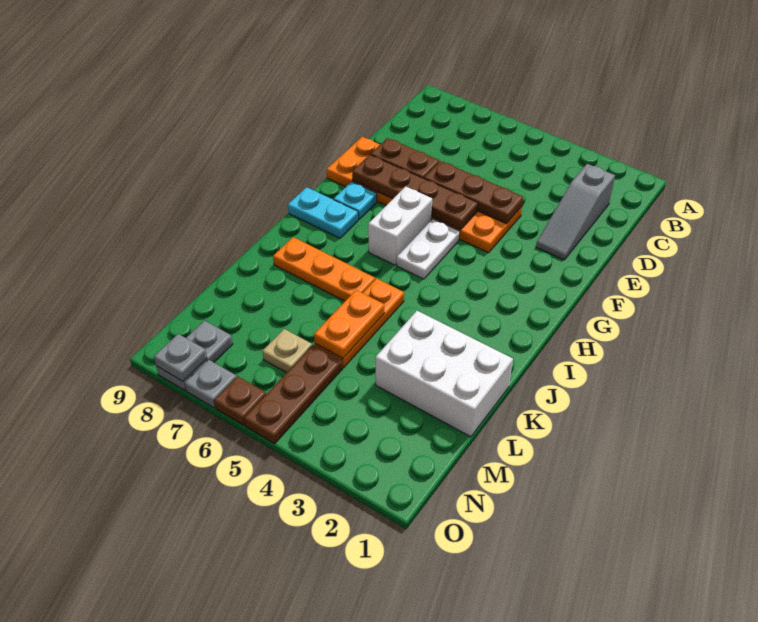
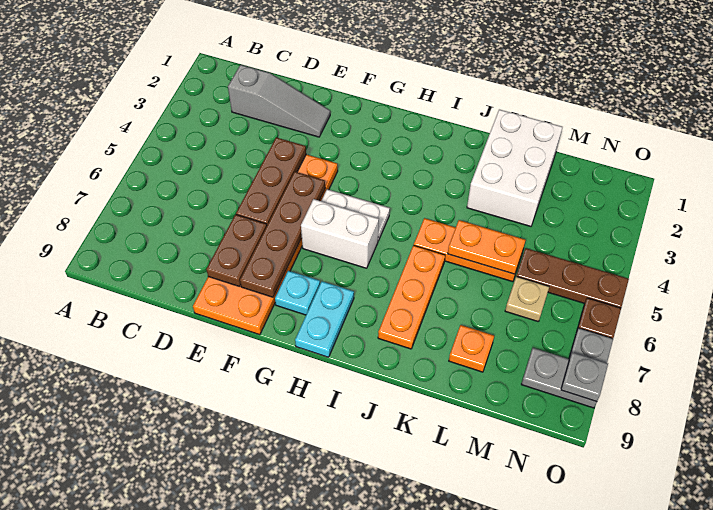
none -> orange plate L8 level 1

